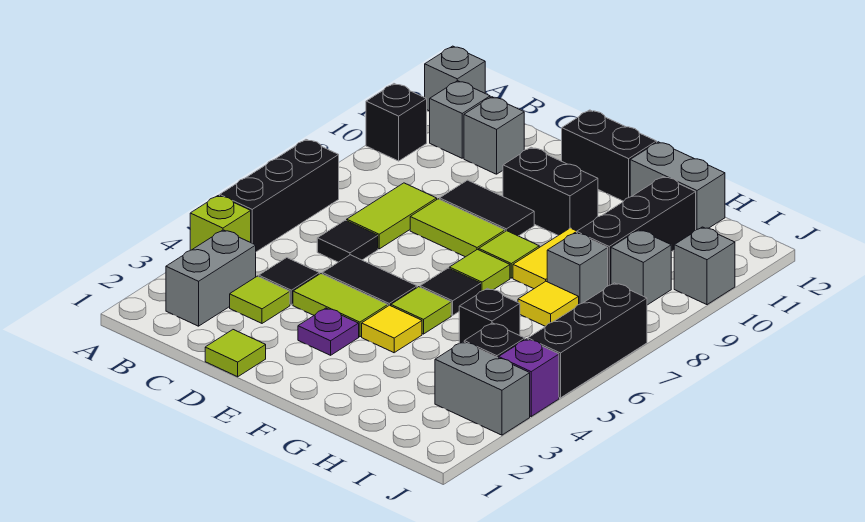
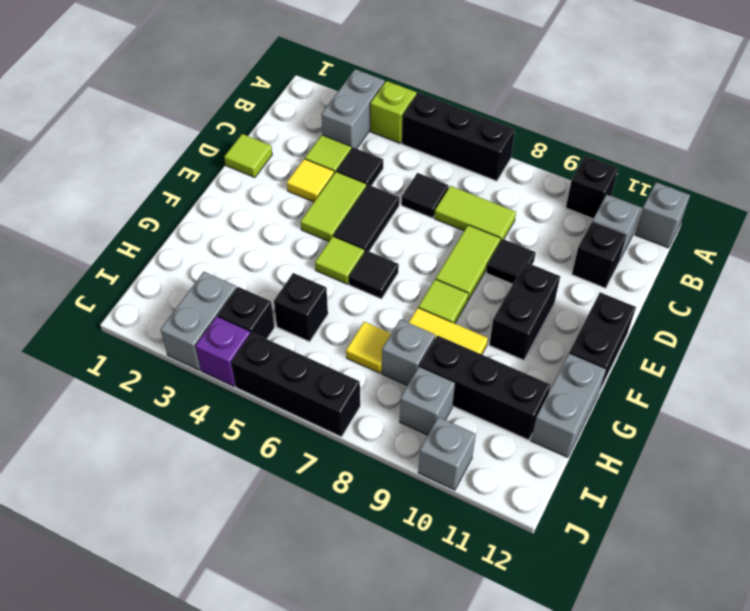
grey brick B2:B3 level 1 -> grey brick A3:B3 level 1
grey brick C11 level 1 -> black brick C11 level 1
black tile D9:E9 level 1 -> black tile D9 level 1
purple plate E3 level 1 -> none
yellow tile F4 level 1 -> yellow tile D3 level 1
lime tile F7 level 1 -> none

